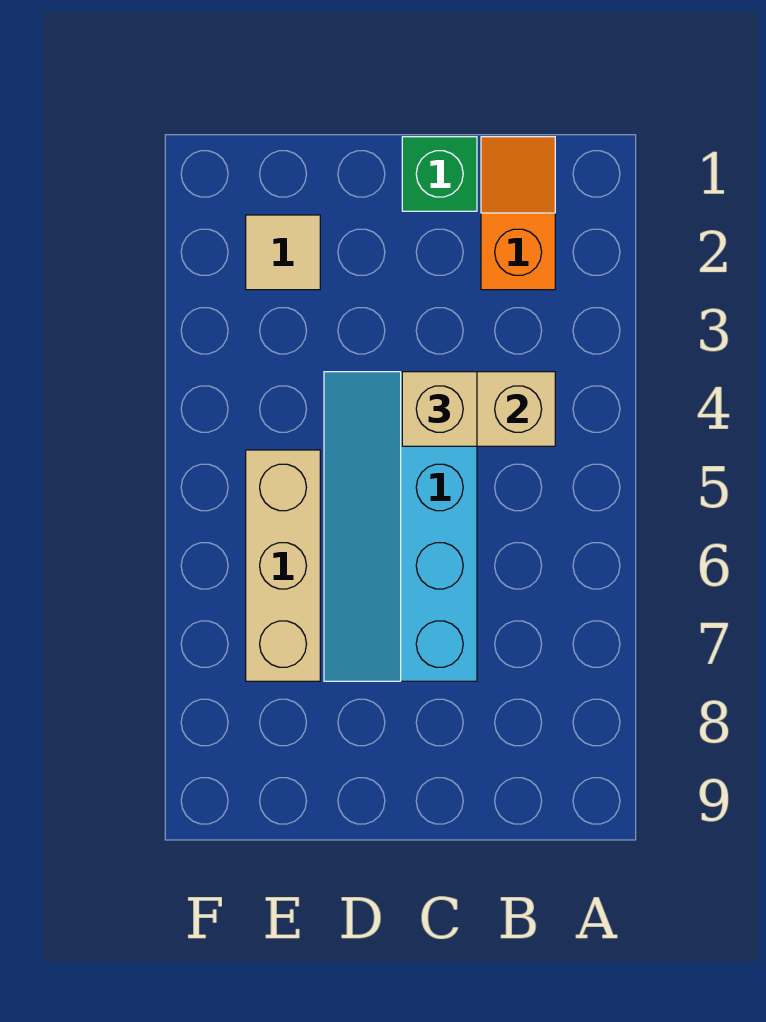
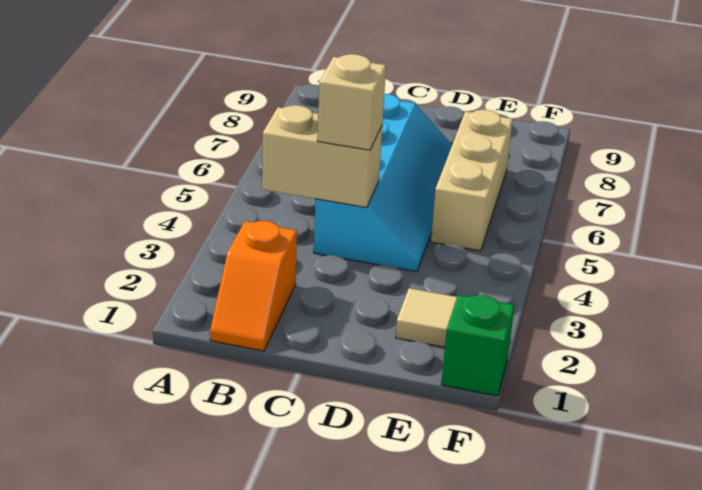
green brick C1 level 1 -> green brick F1 level 1

